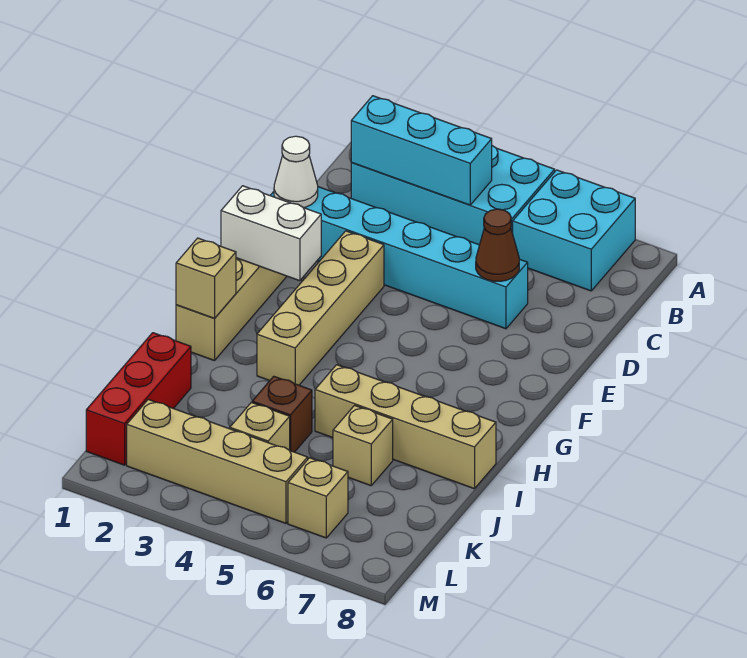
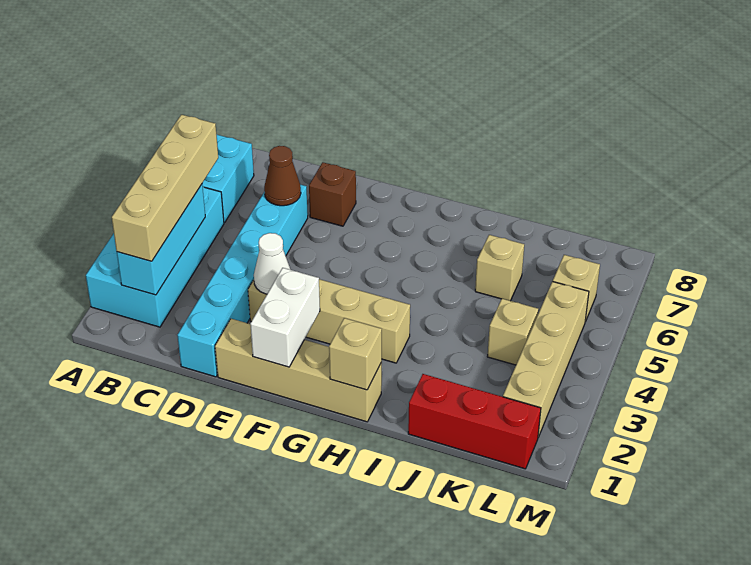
white cone D1 level 2 -> white cone E3 level 2
tan brick I5:I8 level 1 -> tan brick B2:B5 level 3
brown brick J4 level 1 -> brown brick E7 level 1

